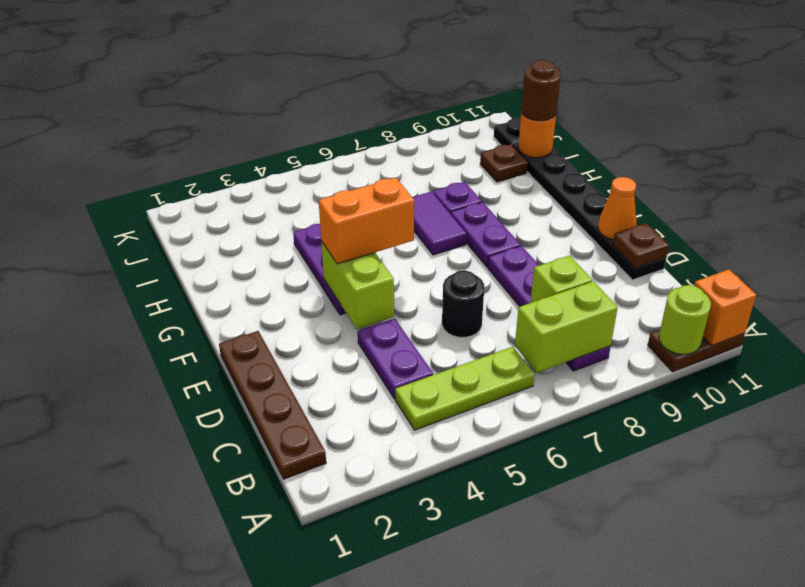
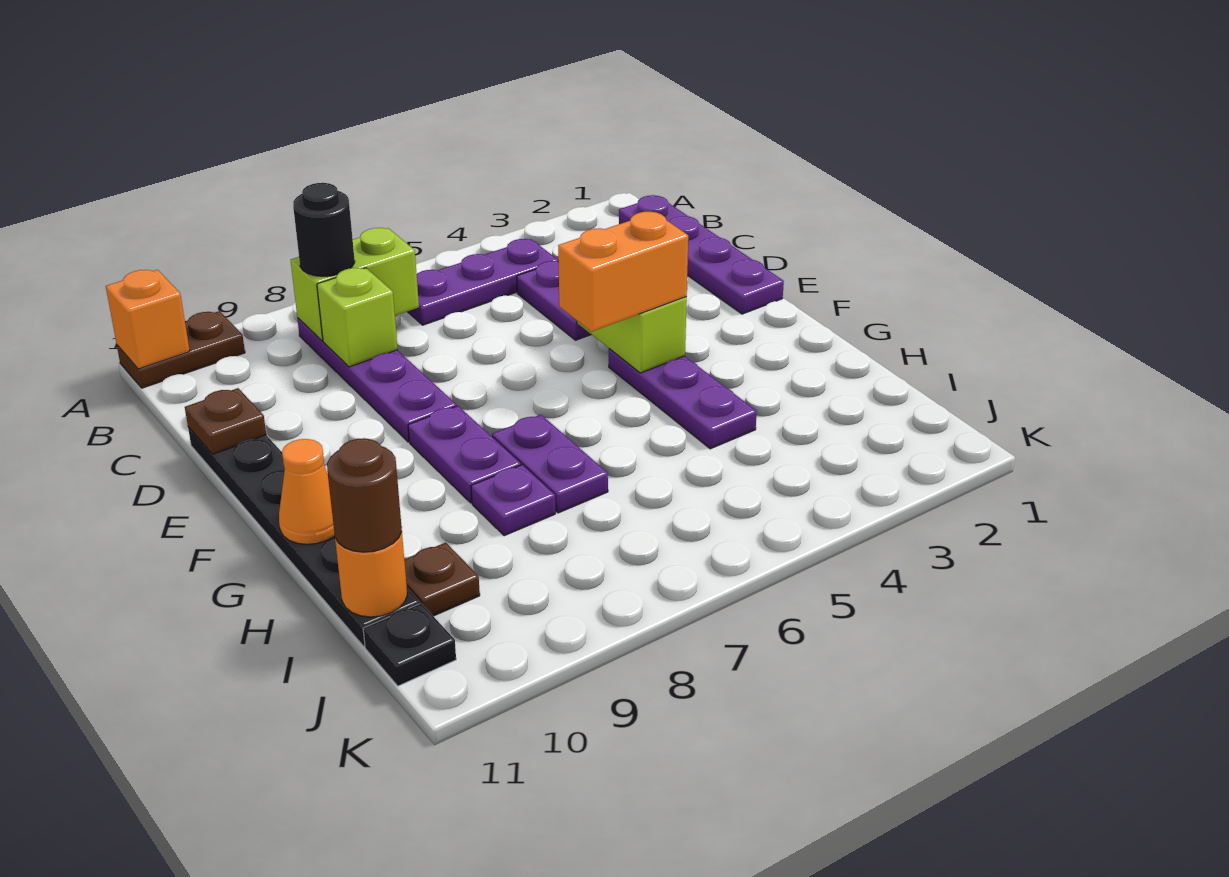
lime round brick A10 level 2 -> none
brown plate B1:E1 level 1 -> purple plate B1:E1 level 1
lime plate B4:B6 level 1 -> purple plate B4:B6 level 1
black round brick D6 level 1 -> black round brick B8 level 3
orange cone E11 level 2 -> orange cone G11 level 2
purple tile G7:H7 level 1 -> purple plate G7:H7 level 1

